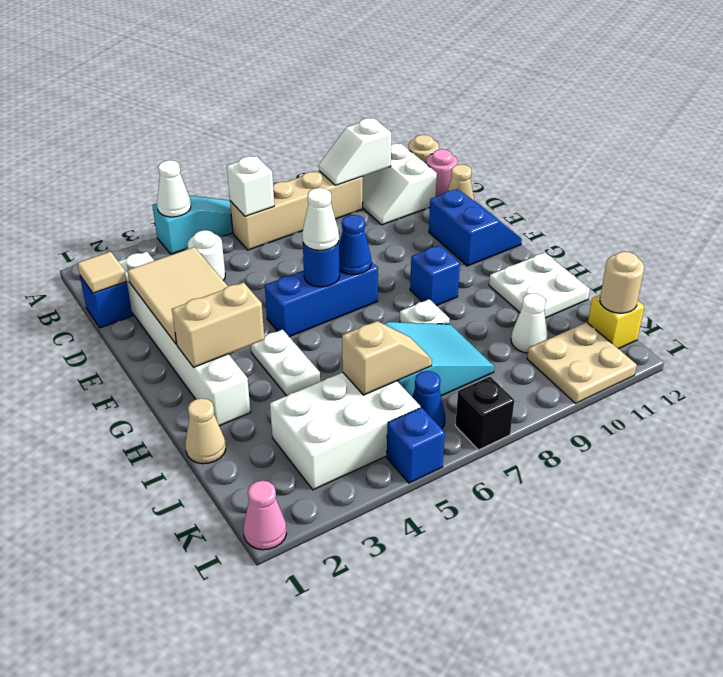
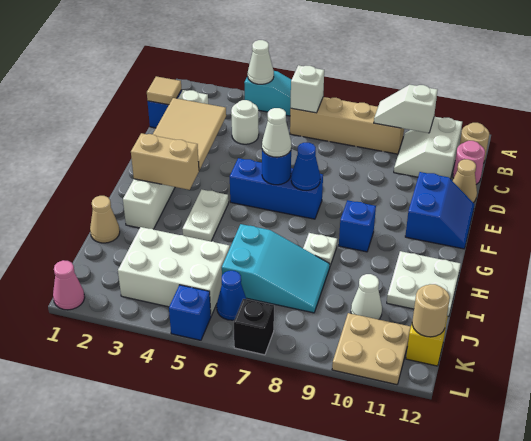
tan slope J5:J6 level 2 top 5 -> none

